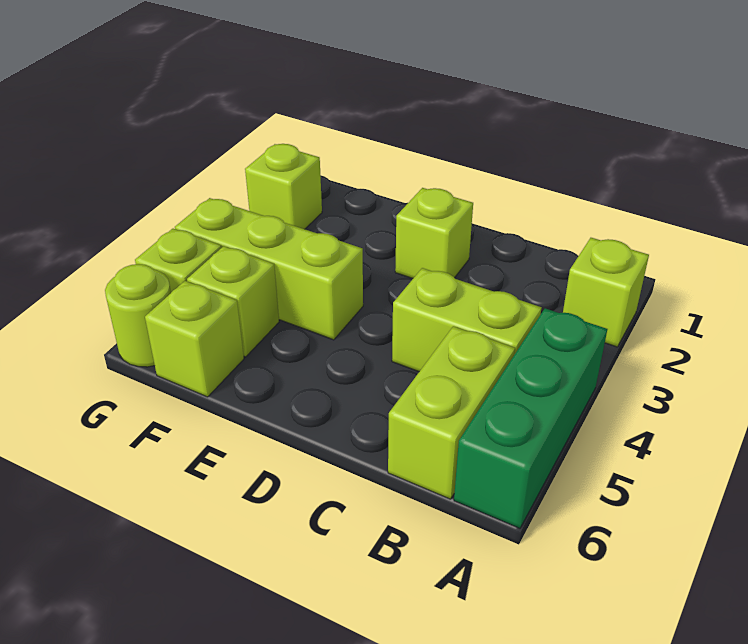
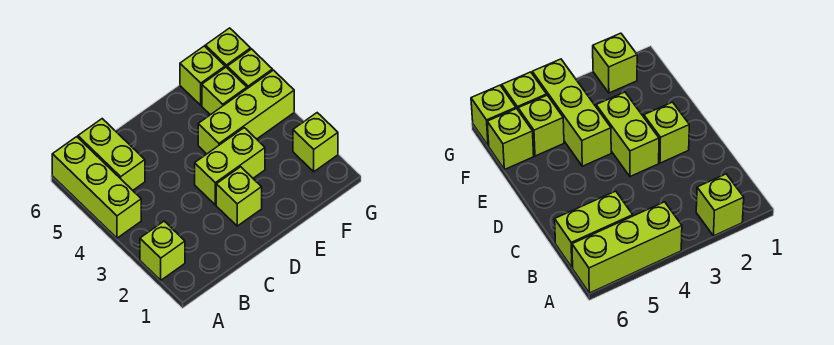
green brick A4:A6 level 1 -> lime brick A4:A6 level 1
lime brick B4:C4 level 1 -> lime brick D3:E3 level 1
lime round brick G6 level 1 -> lime brick G6 level 1

